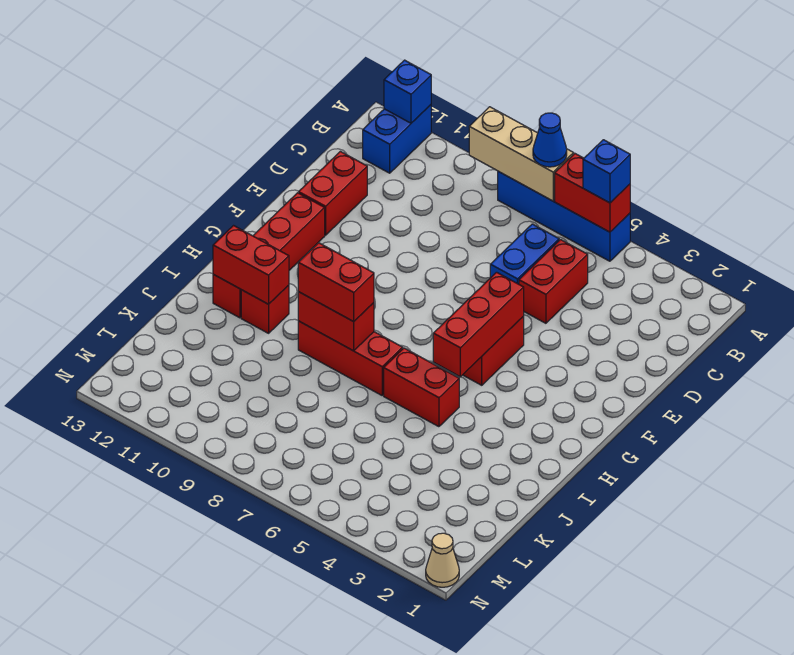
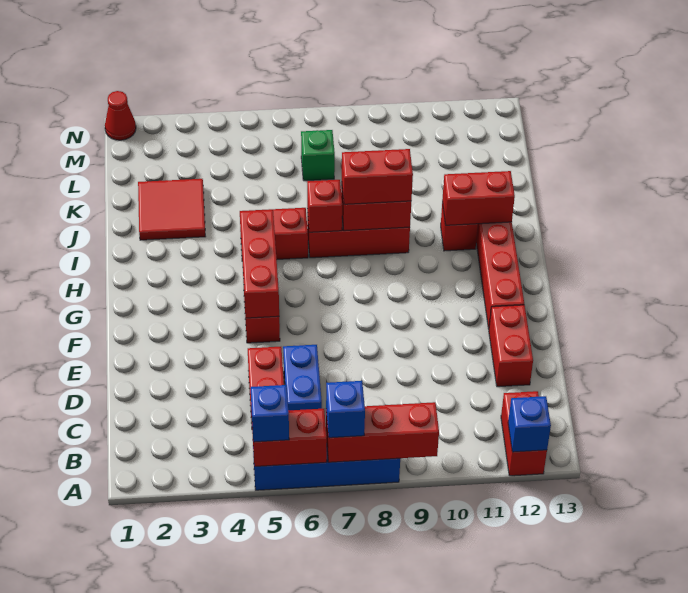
tan brick A7:A9 level 2 -> red brick A7:A9 level 2
blue cone A7 level 3 -> blue brick A7 level 3
blue brick A12:B12 level 1 -> red brick A12:B12 level 1
none -> red brick I7 level 2
none -> red tile J2:K3 level 1
none -> green brick L7 level 1
tan cone N1 level 1 -> red cone N1 level 1

